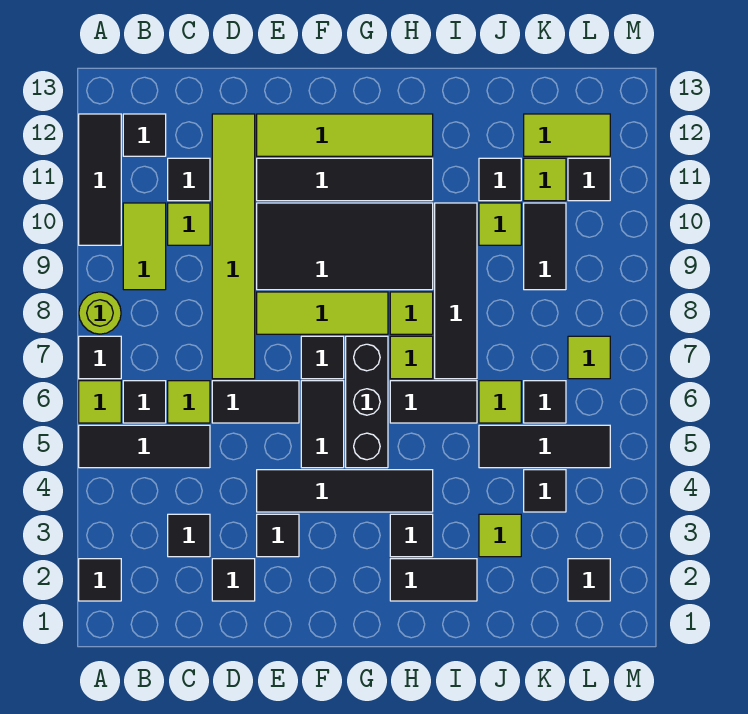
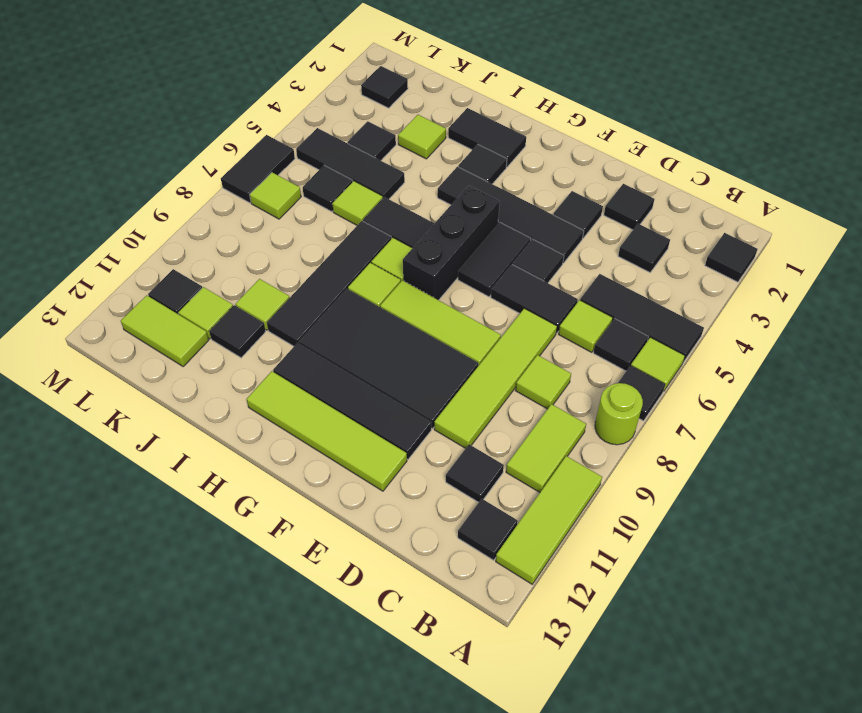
black tile A10:A12 level 1 -> lime tile A10:A12 level 1
lime tile C10 level 1 -> lime tile C8 level 1
lime tile D7:D12 level 1 -> lime tile D7:D10 level 1
black tile F7 level 1 -> black tile E5 level 1
black tile K9:K10 level 1 -> black tile M6:M7 level 1

